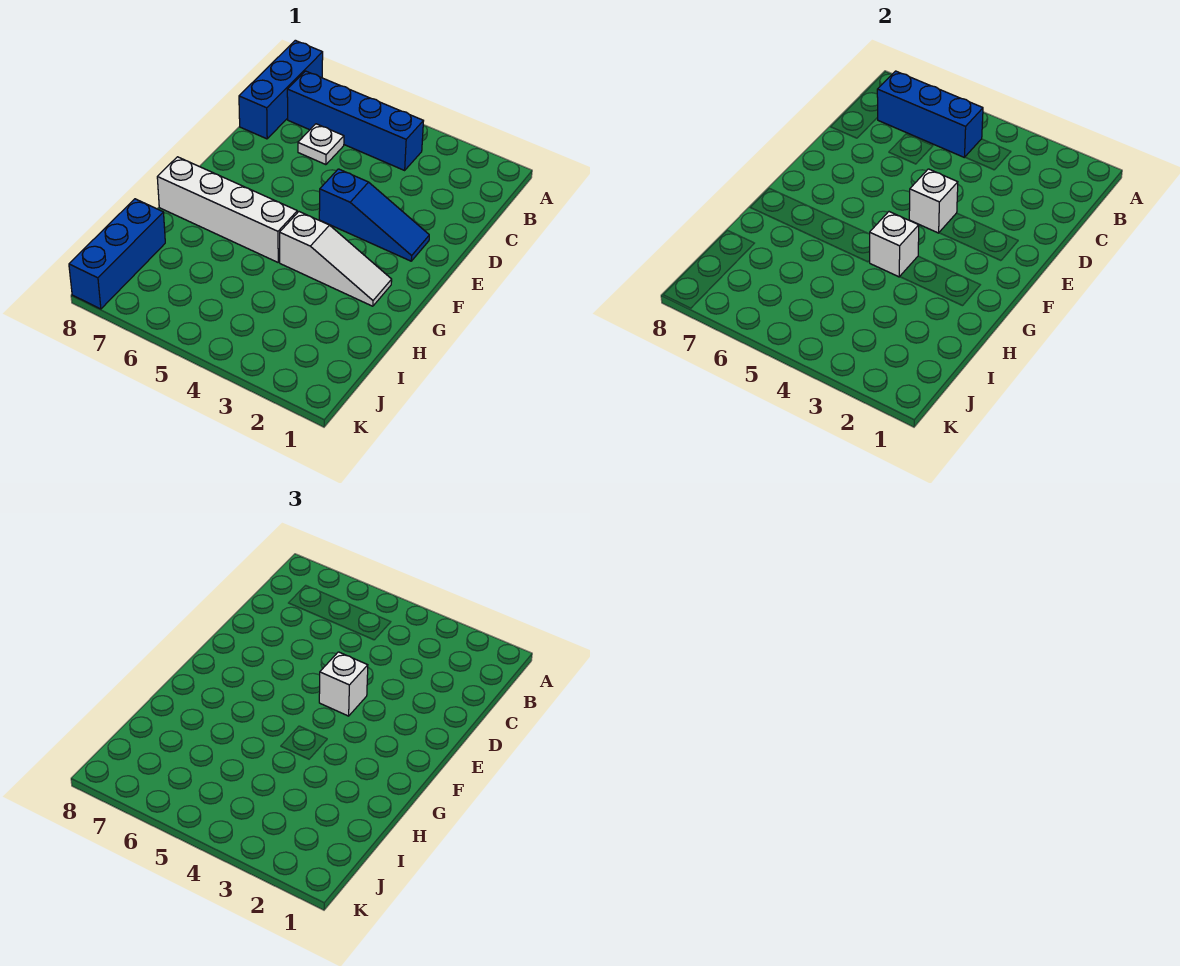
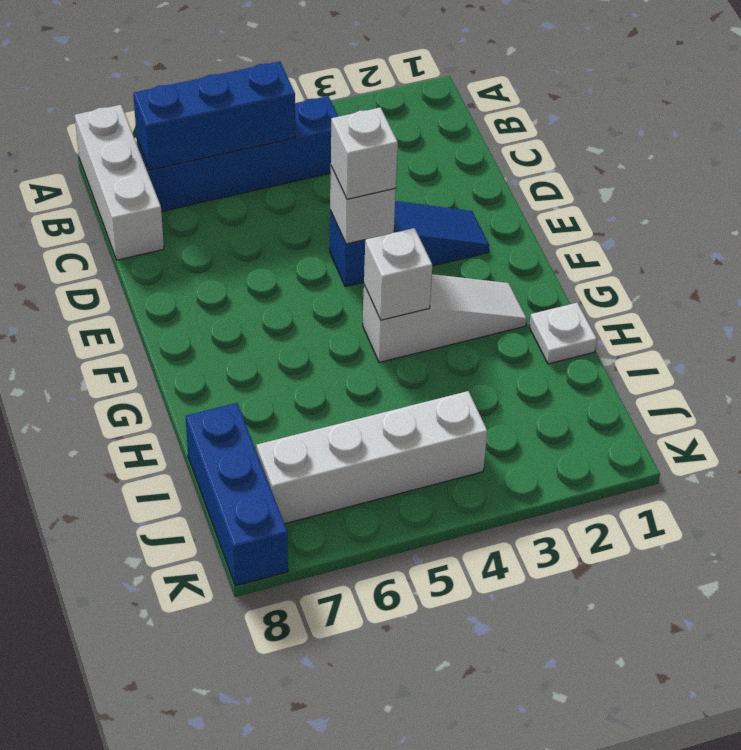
blue brick A8:C8 level 1 -> white brick A8:C8 level 1
white plate C6 level 1 -> white plate H1 level 1
white brick G5:G8 level 1 -> white brick J4:J7 level 1

